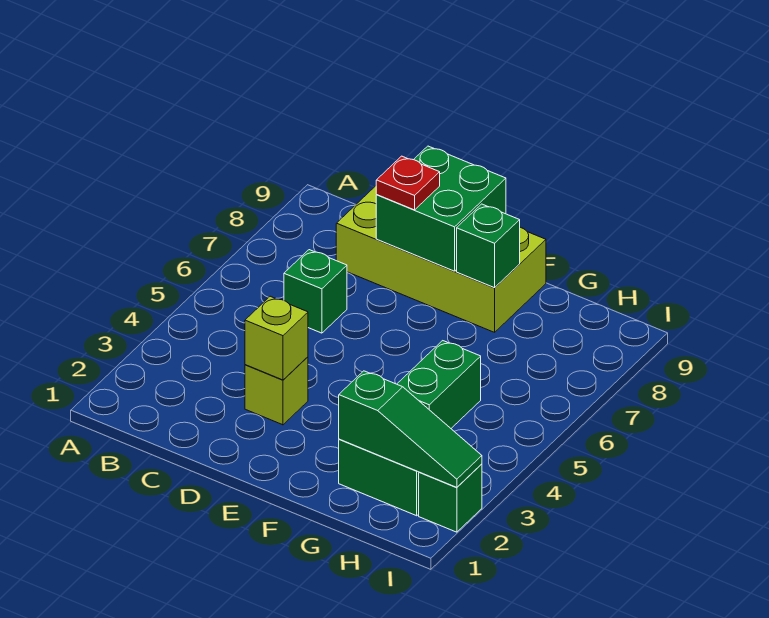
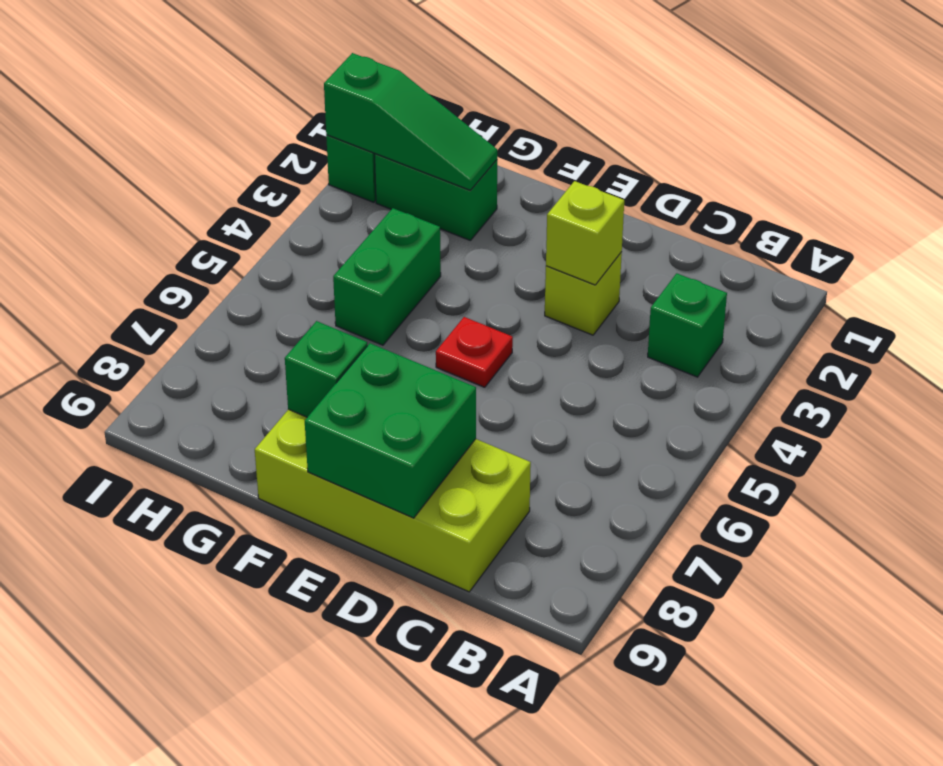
green brick C6 level 1 -> green brick B3 level 1
red plate D8 level 3 -> red plate E5 level 1
green slope G2:I2 level 2 top G -> green slope G2:I2 level 2 top I

